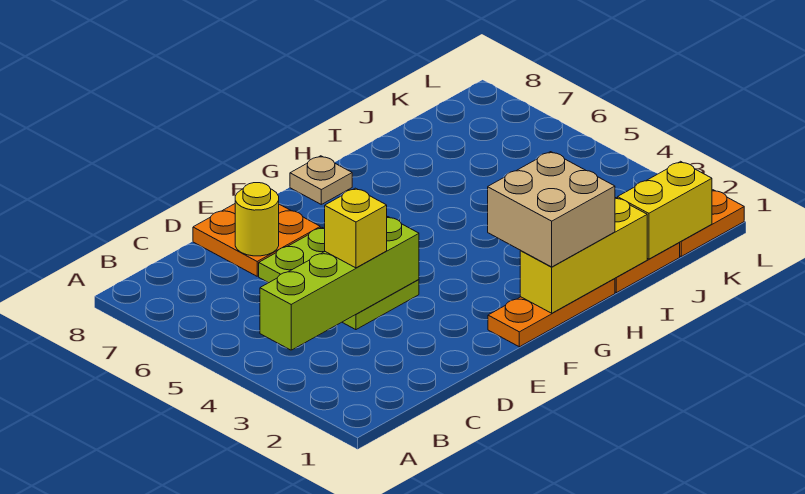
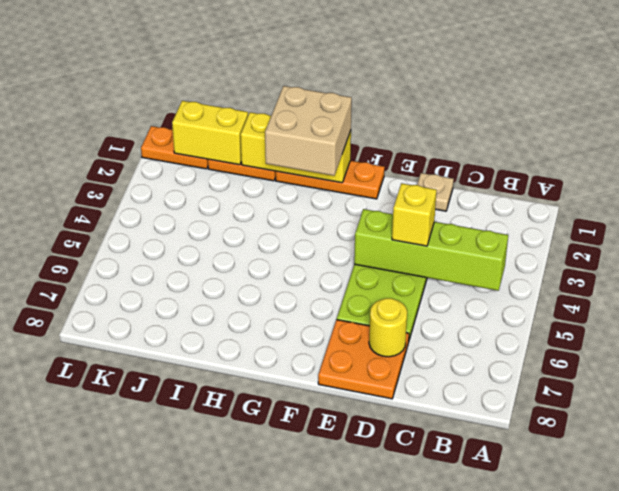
tan plate G8 level 1 -> tan plate D1 level 1

